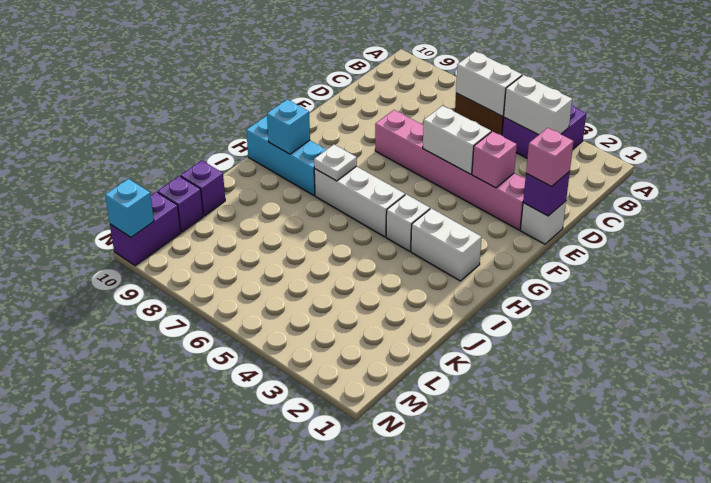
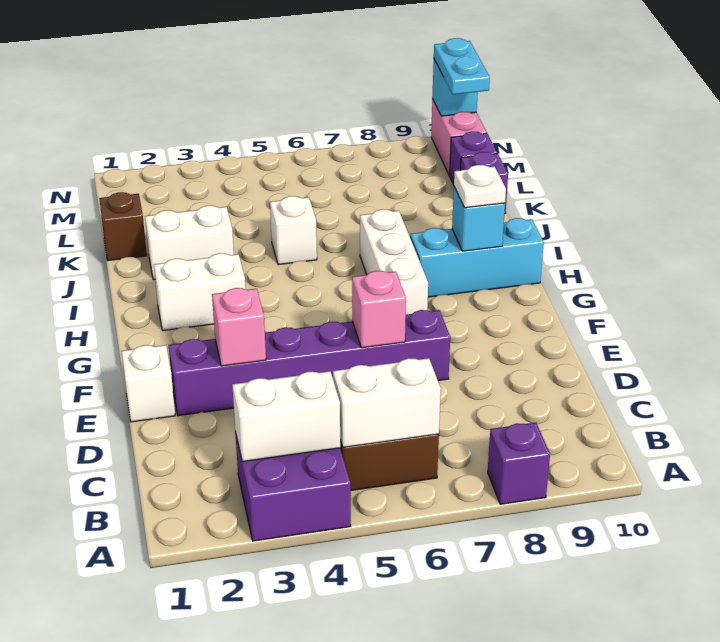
purple brick E1 level 2 -> purple brick A8 level 1
pink brick E1 level 3 -> pink brick E6 level 2
pink brick E2:E7 level 1 -> purple brick E2:E7 level 1
white brick E4:E5 level 2 -> white brick J2:J3 level 1
white brick H4 level 1 -> white brick J5 level 1
white brick H5:H7 level 1 -> white brick G7:I7 level 1
white plate H7 level 2 -> white plate H9 level 3
none -> brown brick K1 level 1
purple brick M10:N10 level 1 -> pink brick M10:N10 level 1
none -> cyan plate M10:N10 level 3

